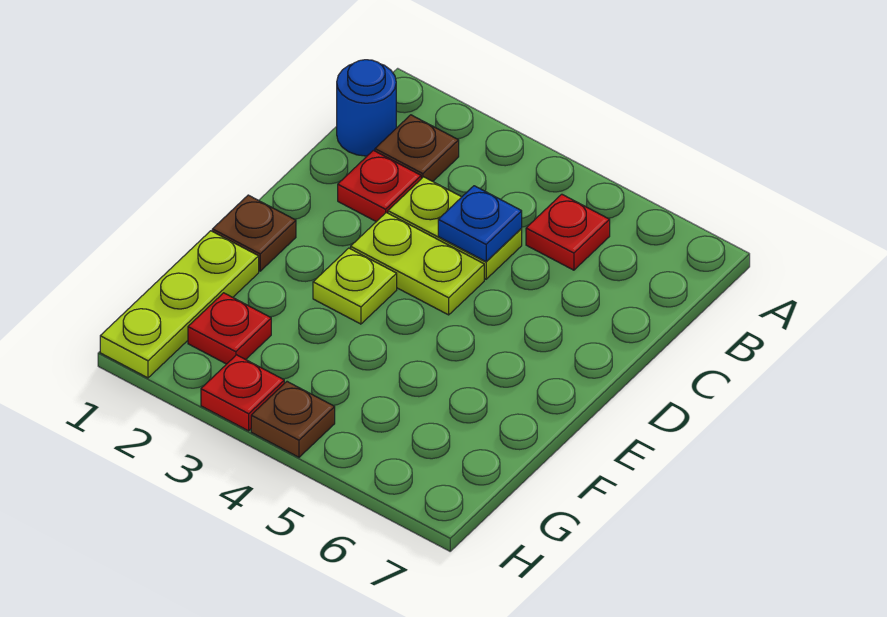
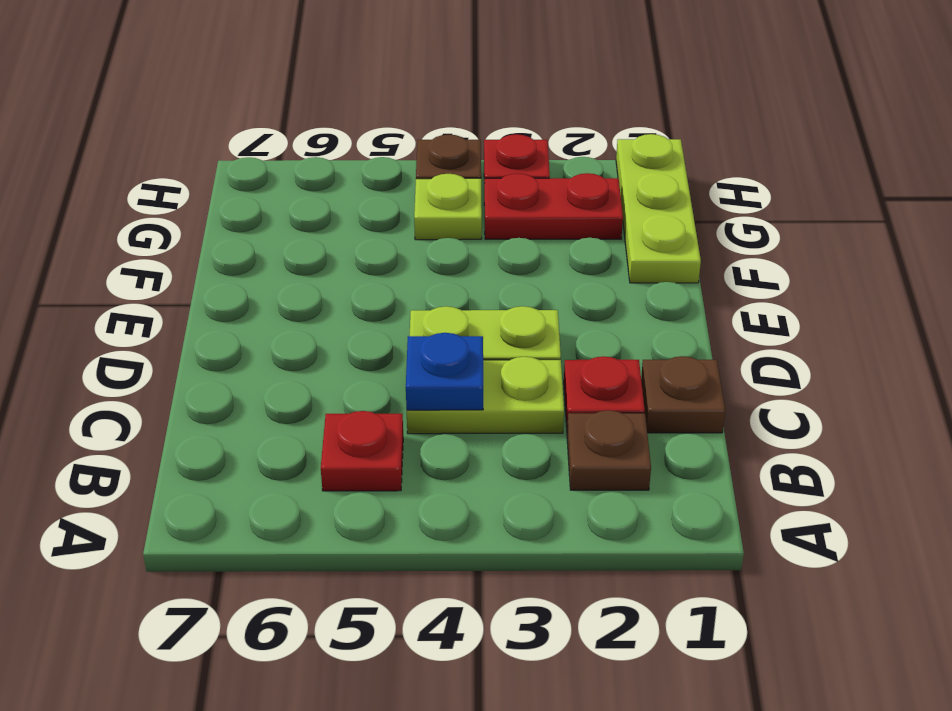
blue round brick B1 level 1 -> none
brown plate E1 level 1 -> brown plate C1 level 1
lime plate E3 level 1 -> lime plate G4 level 1
red plate G2 level 1 -> red plate G2:G3 level 1

